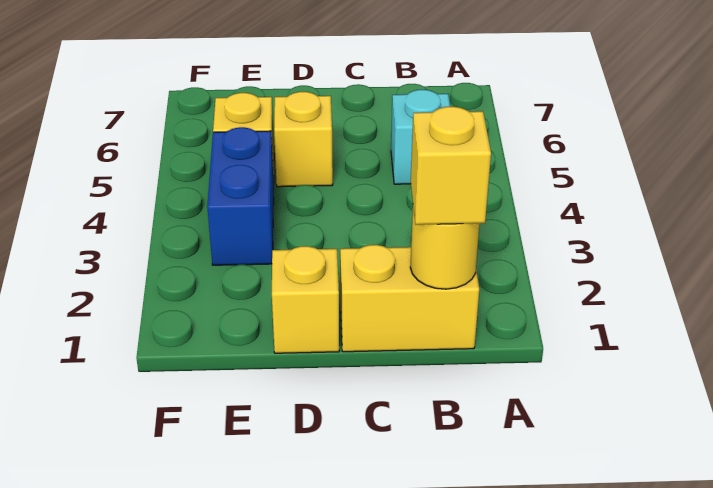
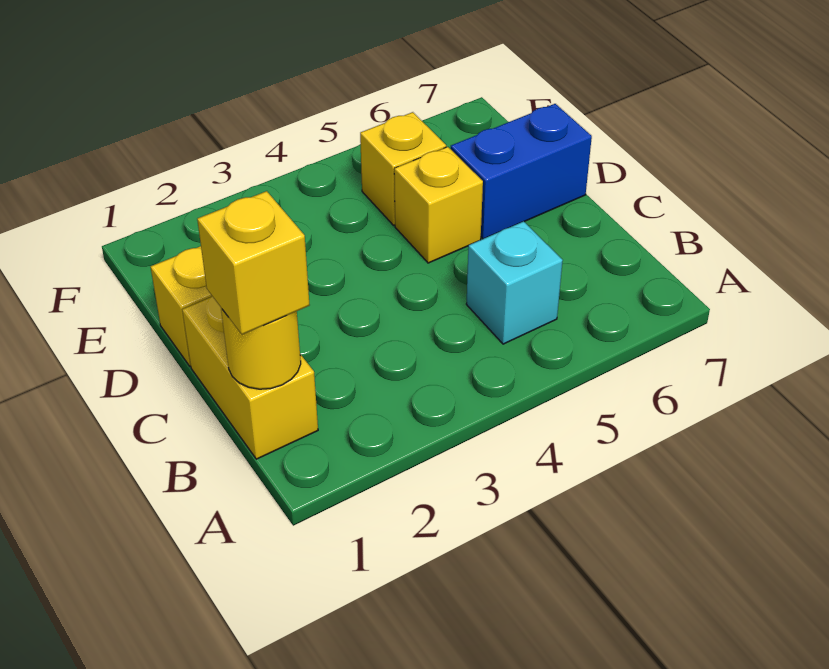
blue brick E3:E4 level 1 -> blue brick D6:D7 level 1

